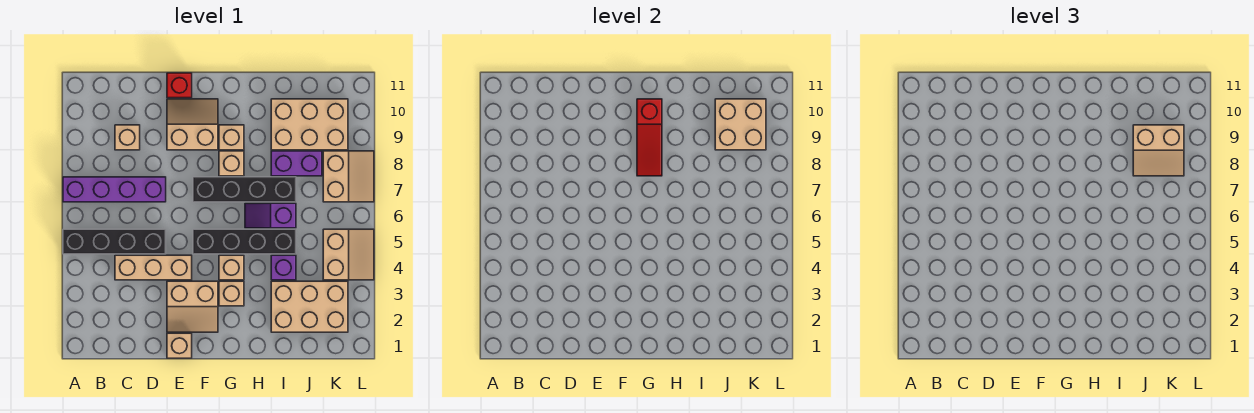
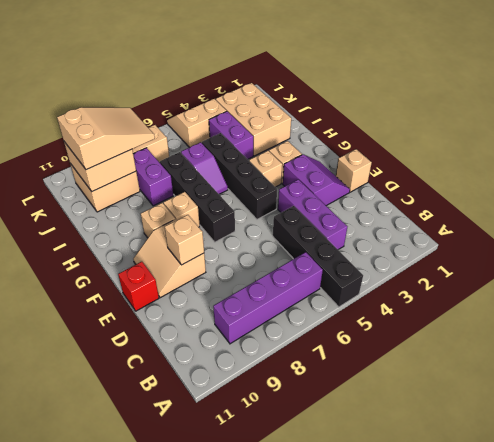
purple brick A7:D7 level 1 -> purple brick B6:B9 level 1
tan brick C4:E4 level 1 -> purple brick C4:E4 level 1
tan brick C9 level 1 -> tan brick E9 level 2
tan slope E2:F3 level 1 top 3 -> purple slope E2:F3 level 1 top 3
red slope G8:G10 level 2 top 10 -> none
purple brick I4 level 1 -> purple brick I4:J4 level 1
tan brick I9:K10 level 1 -> tan brick J9:K10 level 1
tan slope J8:K9 level 3 top 9 -> tan slope J8:K10 level 3 top 10

